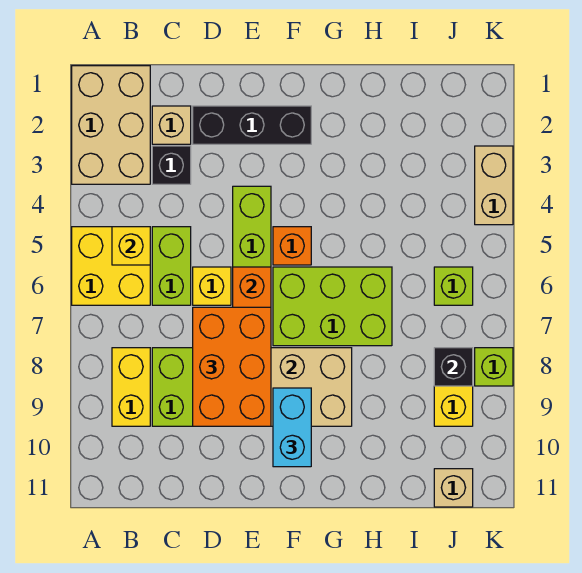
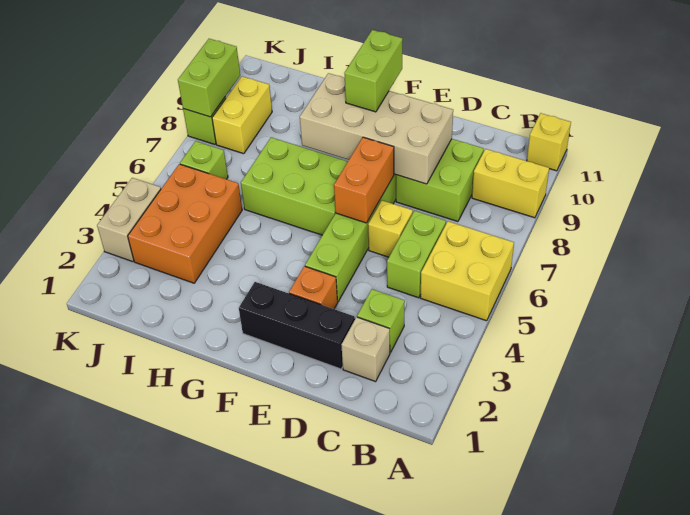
tan brick A1:B3 level 1 -> none
yellow brick B5 level 2 -> yellow brick A11 level 1
yellow brick B8:B9 level 1 -> yellow brick A9:B9 level 1
black brick C3 level 1 -> lime brick C3 level 1
orange brick D7:E9 level 3 -> orange brick I3:J5 level 1
orange brick F5 level 1 -> orange brick E3 level 1
cyan brick F9:F10 level 3 -> lime brick F9:F10 level 3
black brick J8 level 2 -> none
tan brick J11 level 1 -> none
none -> lime brick K8:K9 level 2

